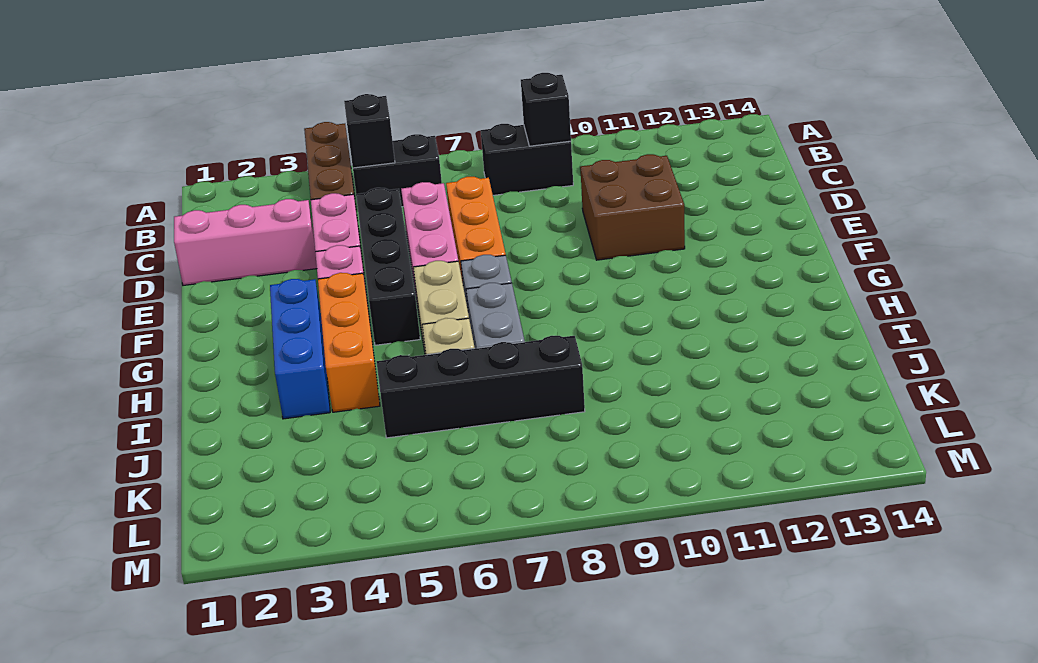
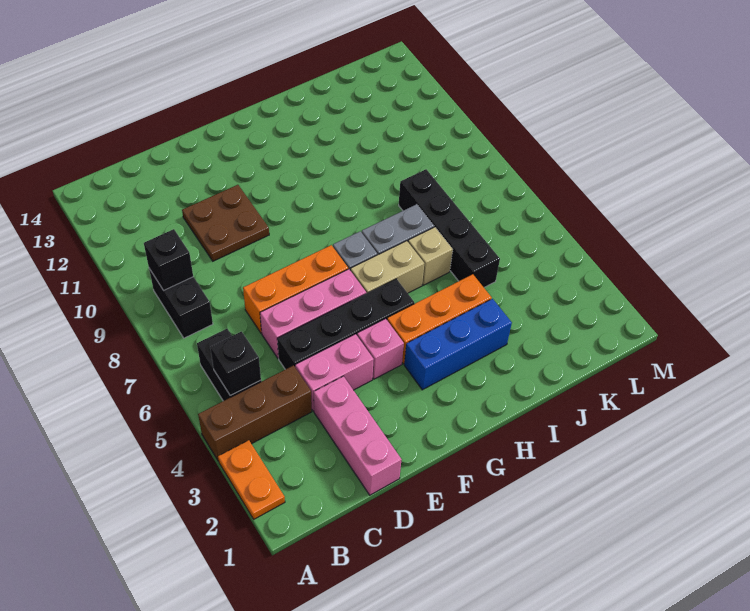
none -> orange plate A2:A3 level 1
brown brick D10:E11 level 1 -> brown plate D10:E11 level 1

